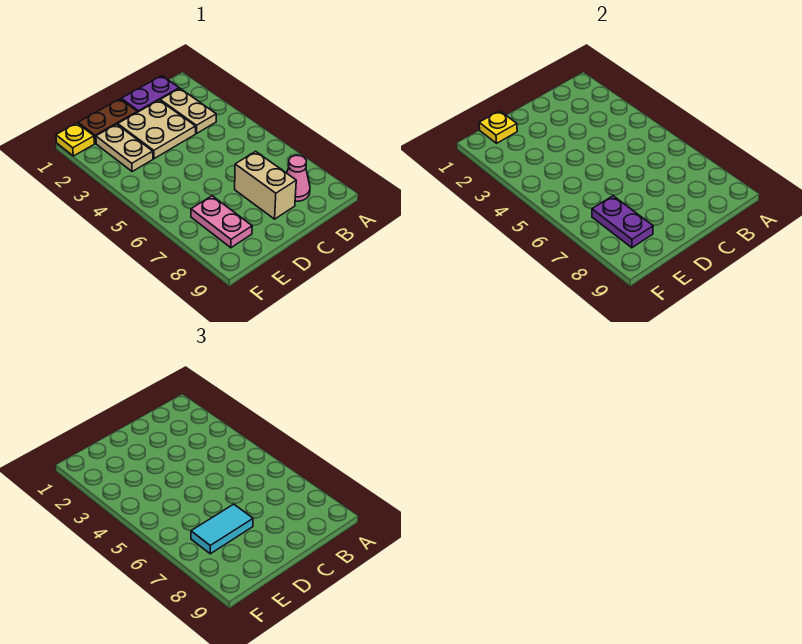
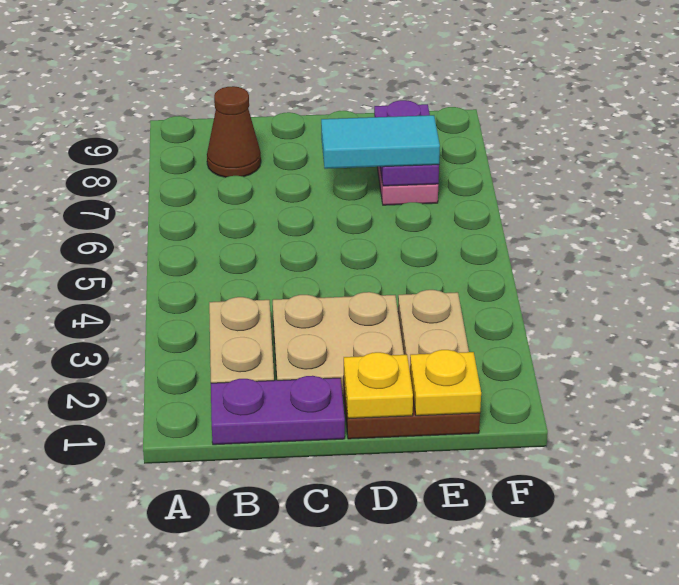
pink cone B8 level 1 -> brown cone B8 level 1
tan brick C7:C8 level 1 -> none
yellow plate F1 level 1 -> yellow plate D1 level 2

